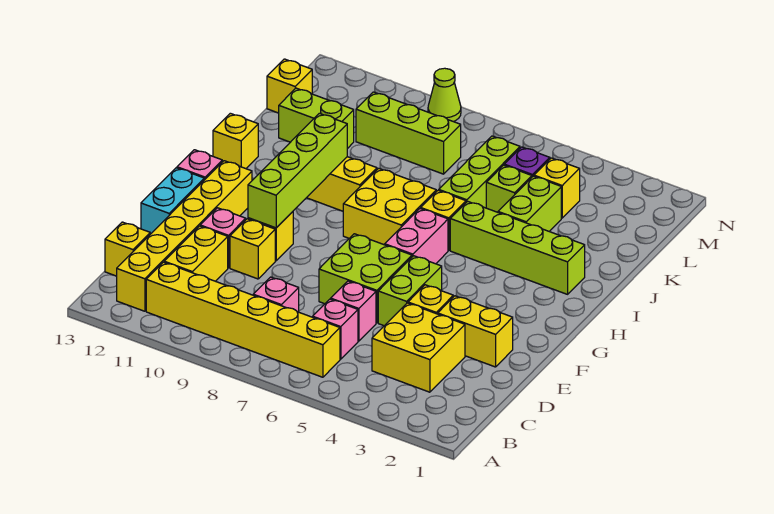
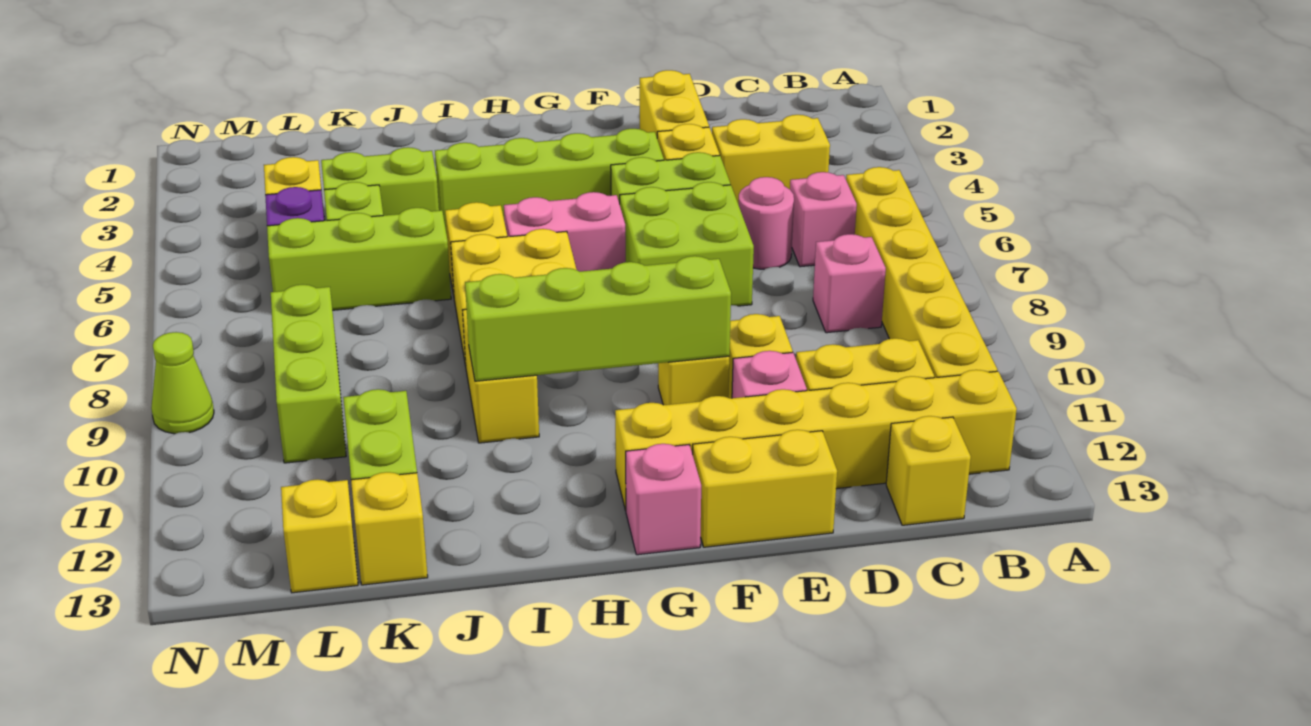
yellow brick C3:D4 level 1 -> yellow brick C4:D4 level 1
pink brick D6 level 1 -> pink round brick D6 level 1
cyan brick E13:F13 level 1 -> yellow brick E13:F13 level 1
lime brick I2:I5 level 1 -> lime brick F4:I4 level 1
yellow brick I13 level 1 -> yellow brick K13 level 1

